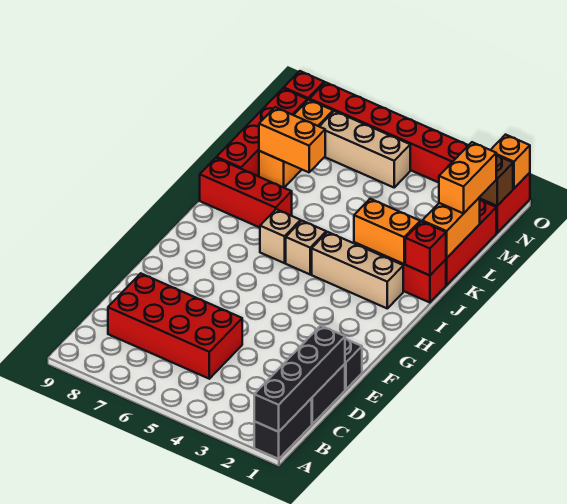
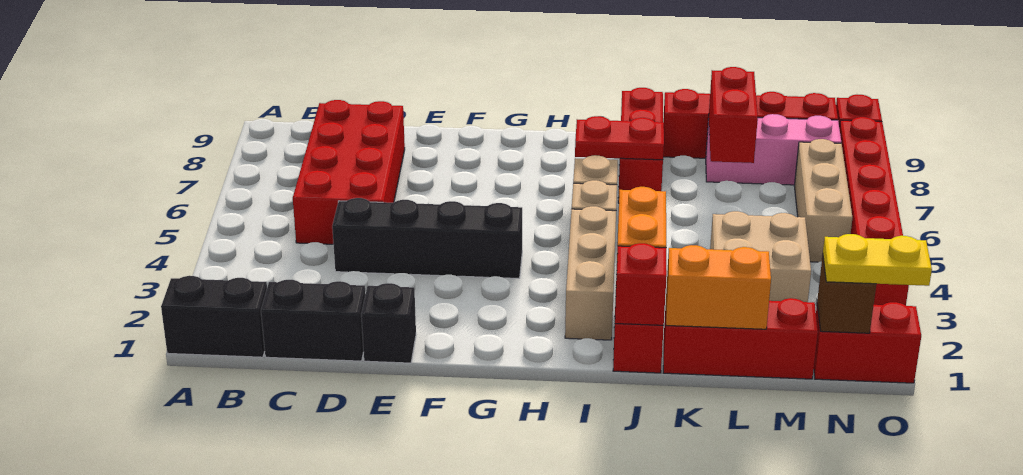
black brick A1:D1 level 2 -> black brick D4:G4 level 1
none -> red plate I7:J7 level 2
orange brick L1:M1 level 3 -> none
none -> tan brick L3:M4 level 1
orange brick L7:L8 level 2 -> red brick L7:L8 level 2
orange brick L8:N8 level 1 -> pink brick L8:N8 level 1
none -> yellow plate N1:O1 level 3
orange brick O1 level 2 -> none

